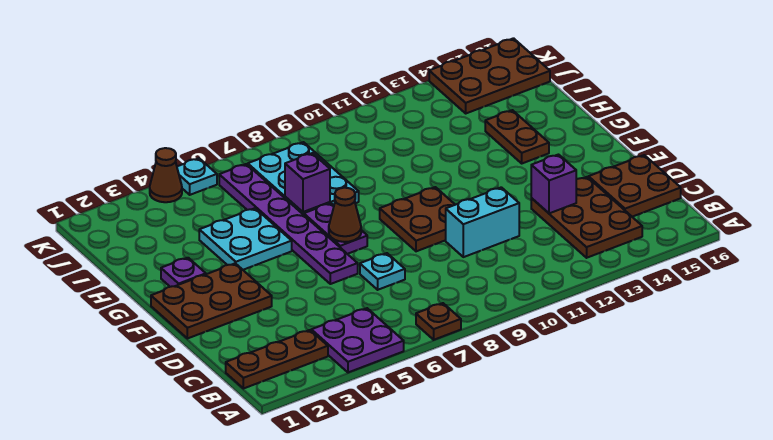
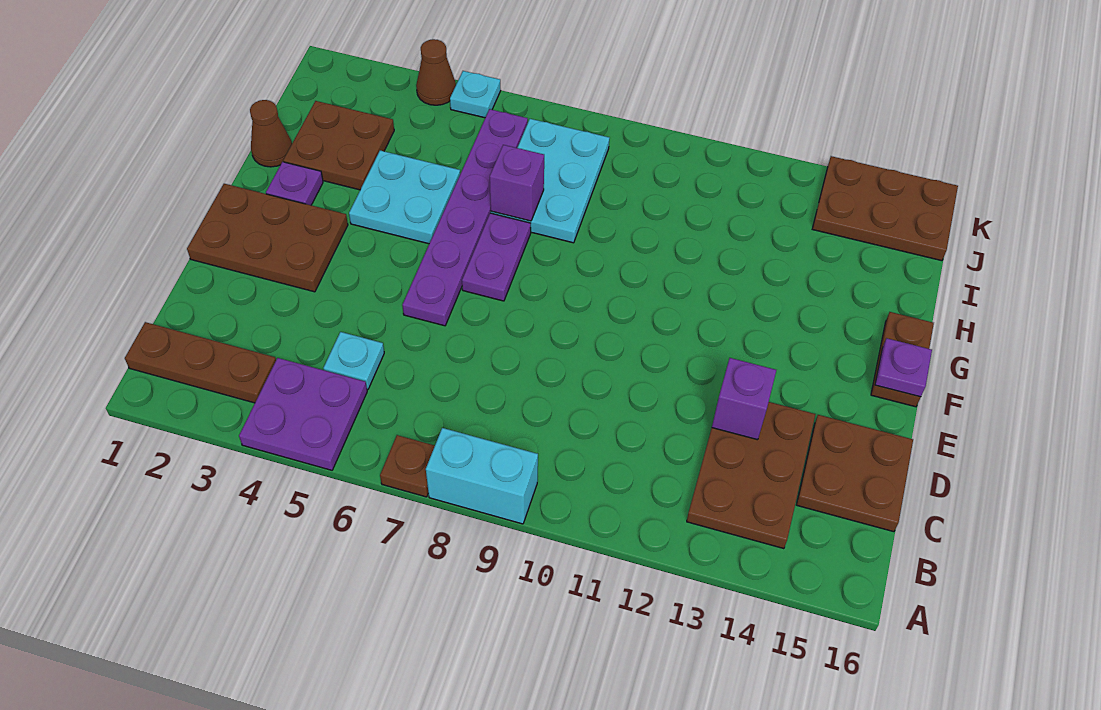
cyan plate D7 level 1 -> cyan plate C5 level 1
cyan brick D10:D11 level 1 -> cyan brick A8:A9 level 1
brown plate E9:F10 level 1 -> brown plate H2:I3 level 1
brown cone F7 level 2 -> brown cone H1 level 1
none -> purple plate F16 level 2
brown plate G14:H14 level 1 -> brown plate F16:G16 level 1

